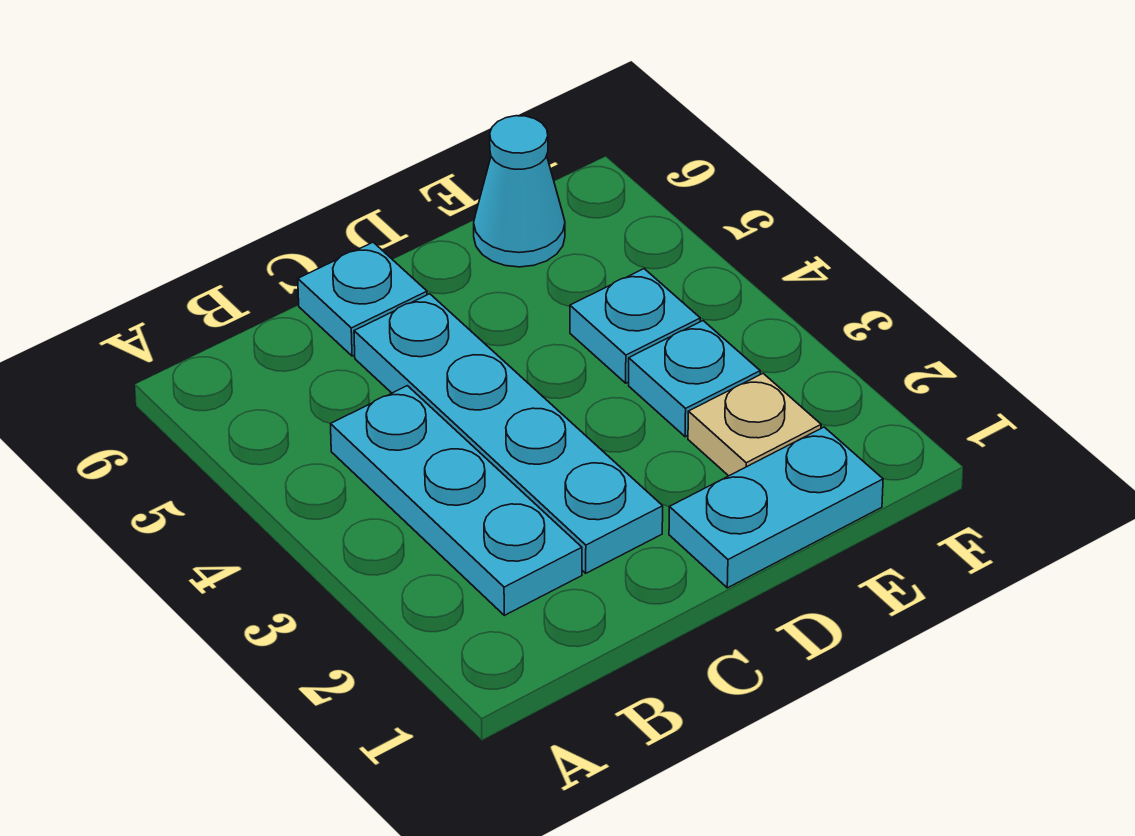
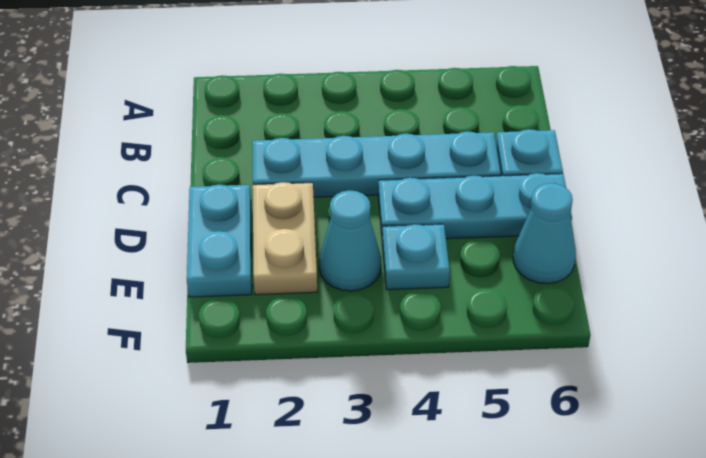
cyan plate B2:B4 level 1 -> cyan plate D4:D6 level 1
tan plate E2 level 1 -> tan plate D2:E2 level 1
cyan plate E3 level 1 -> cyan cone E3 level 1

